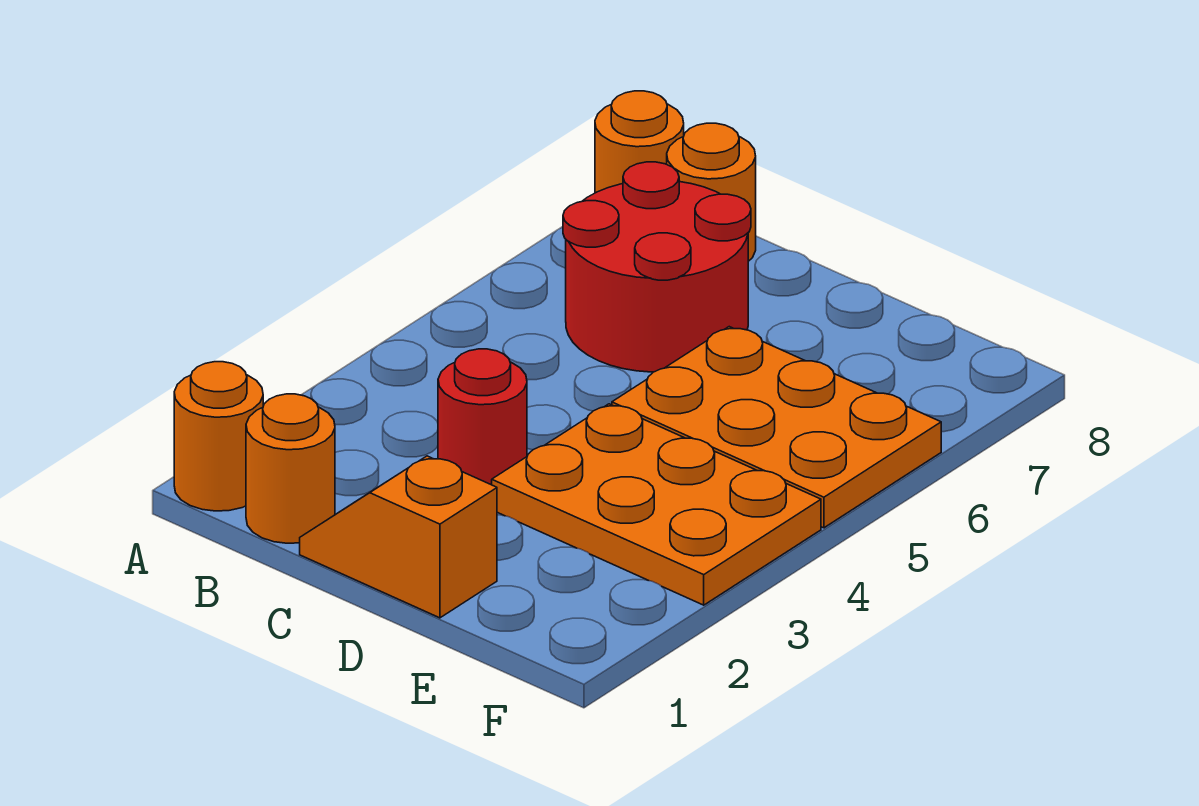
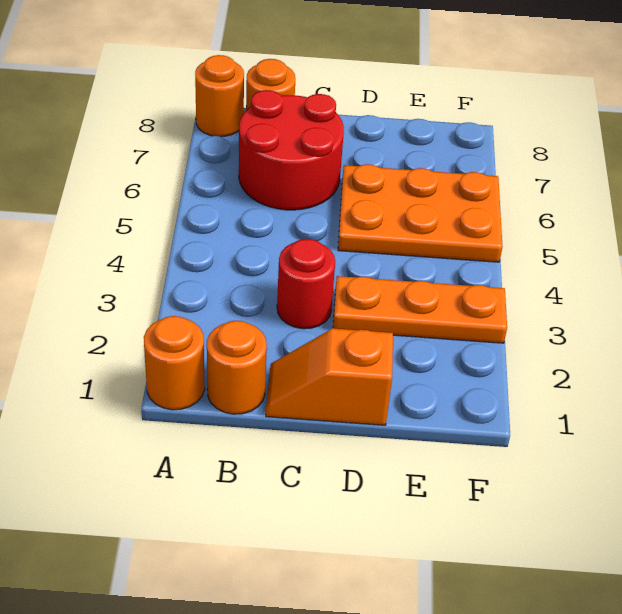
orange plate D3:F4 level 1 -> orange plate D3:F3 level 1

